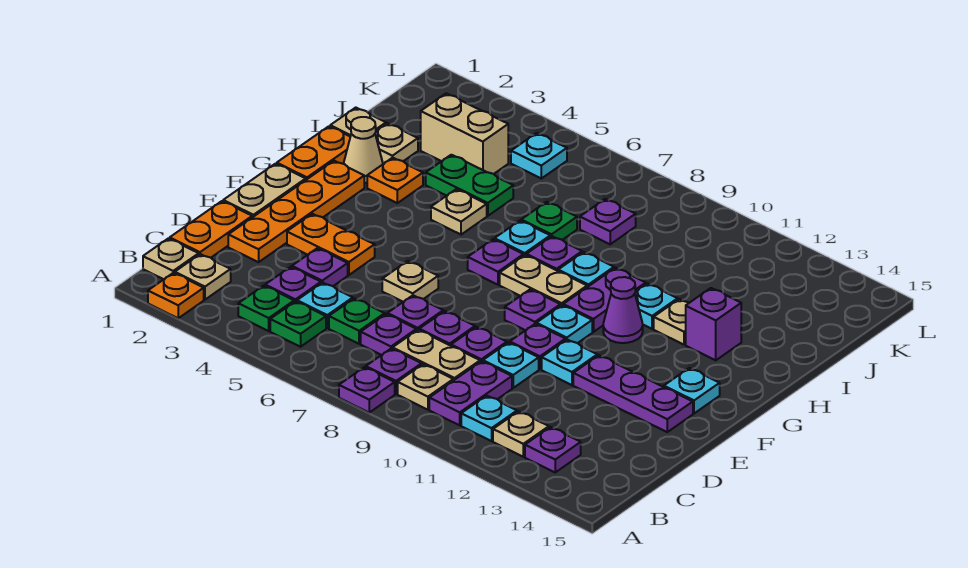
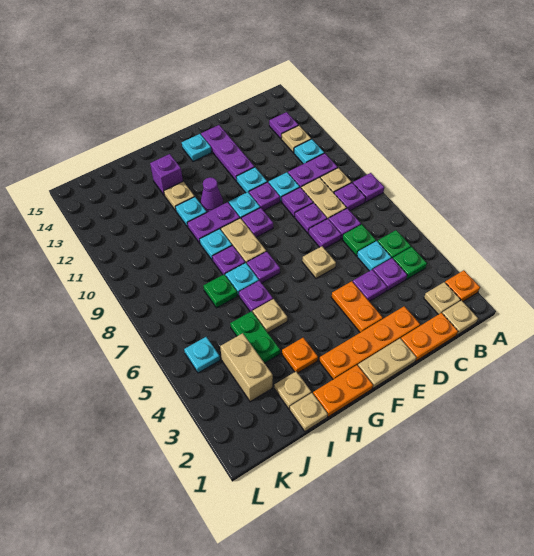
tan cone H2 level 1 -> none
purple plate J8 level 1 -> purple plate H6 level 1

